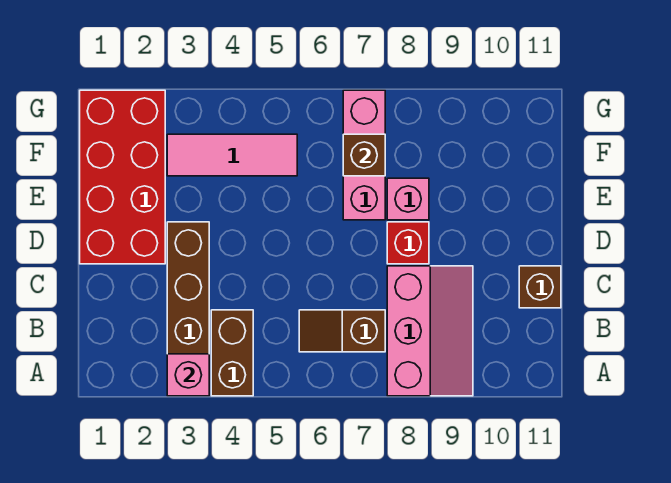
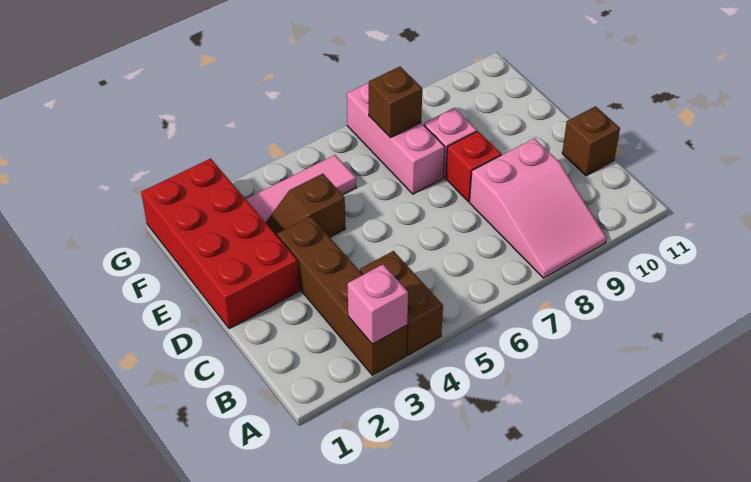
pink slope A8:C9 level 1 top 8 -> pink slope A8:C9 level 1 top C
brown slope B6:B7 level 1 top 7 -> brown slope E3:E4 level 1 top 4

